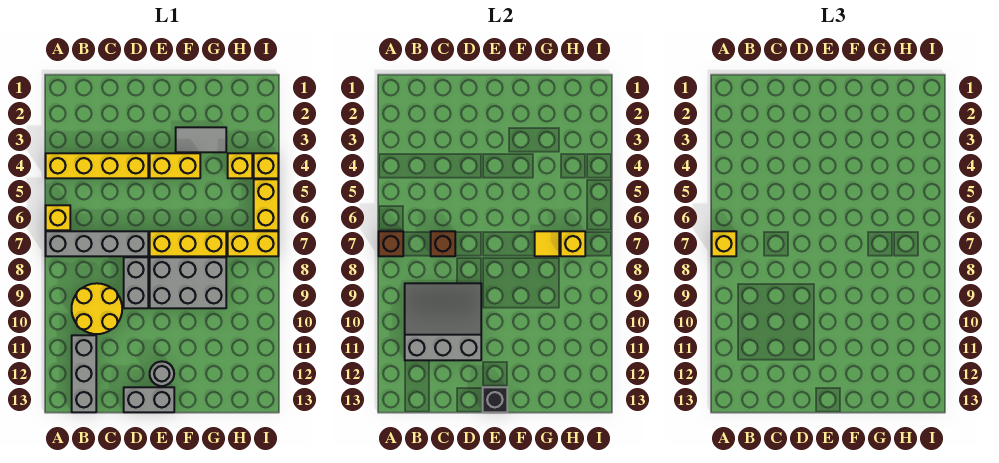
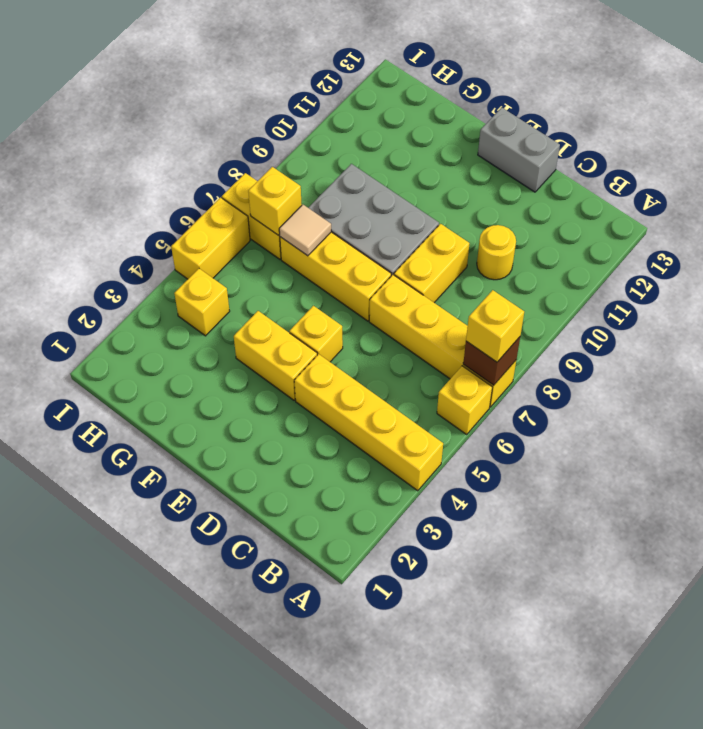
grey brick A7:D7 level 1 -> yellow brick A7:D7 level 1
yellow round brick B9:C10 level 1 -> yellow round brick C10 level 1
grey slope B9:D11 level 2 top 11 -> none
grey brick B11:B13 level 1 -> none
brown brick C7 level 2 -> none
grey brick D8:D9 level 1 -> yellow brick D8:D9 level 1
grey round brick E12 level 1 -> none
black brick E13 level 2 -> none
grey tile F3:G3 level 1 -> none
yellow tile G7 level 2 -> tan tile G7 level 2
yellow brick I4 level 1 -> yellow brick E5 level 1

